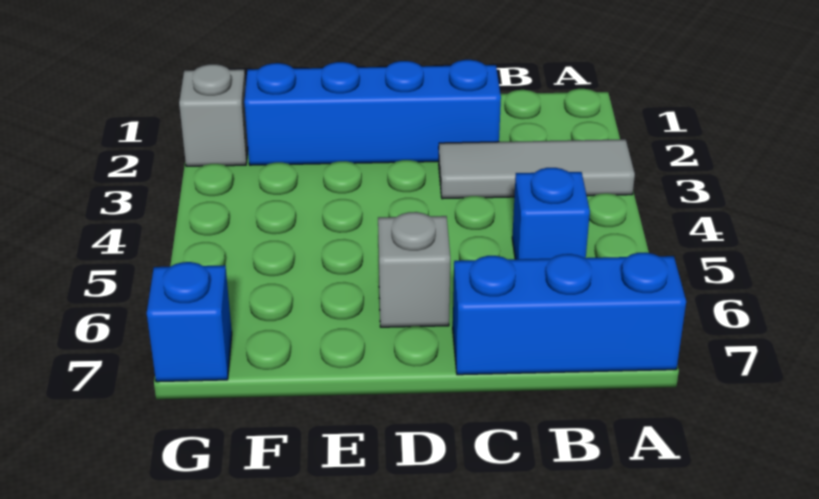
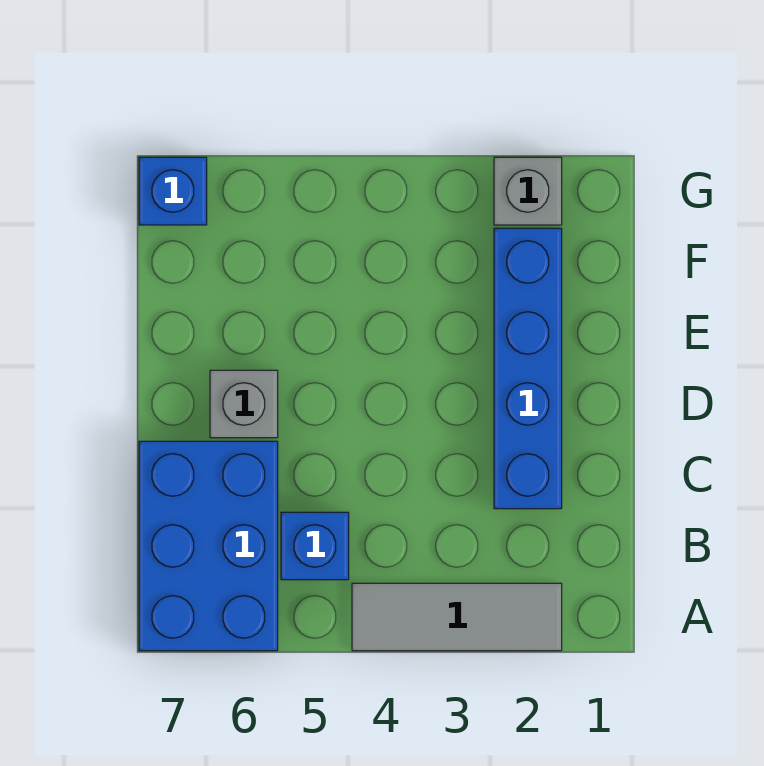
grey tile A3:C3 level 1 -> grey tile A2:A4 level 1
blue brick A7:C7 level 1 -> blue brick A6:C7 level 1

